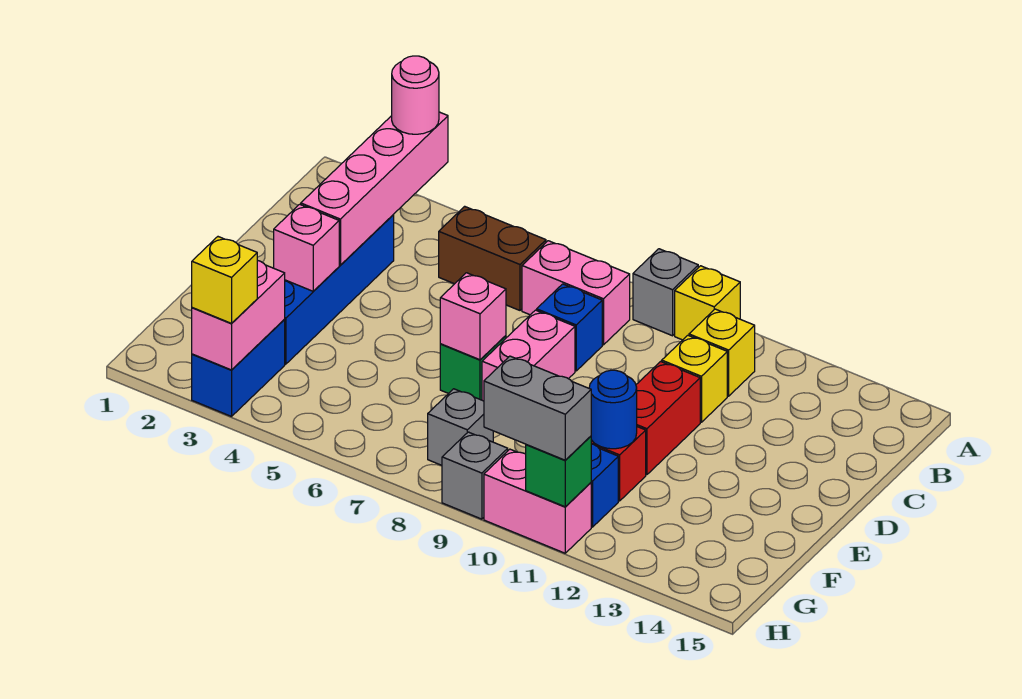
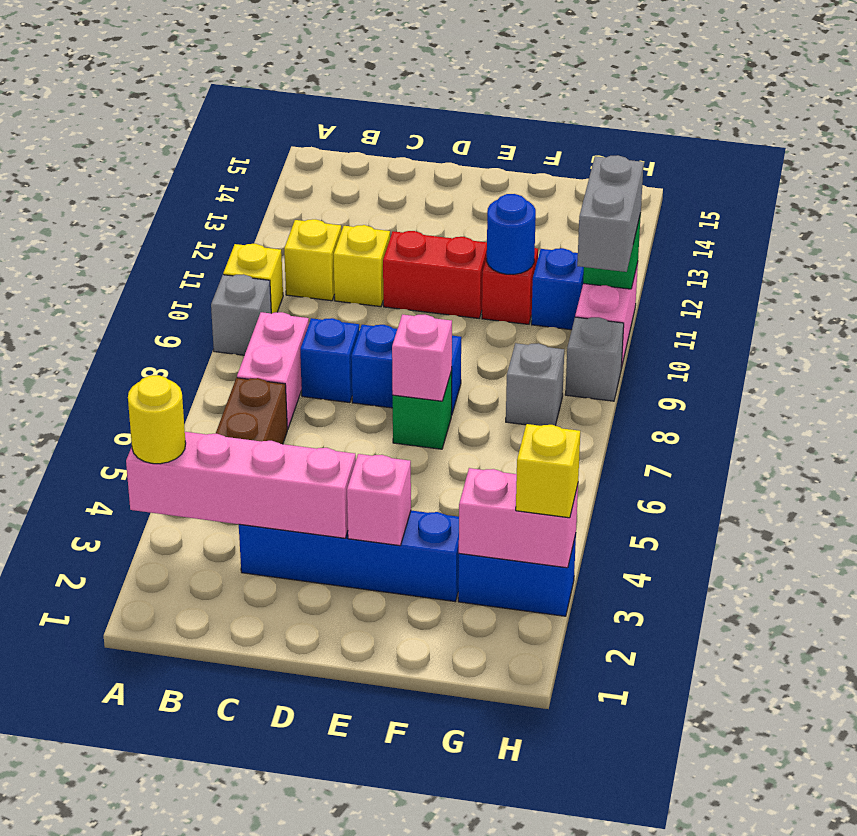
pink round brick A3 level 3 -> yellow round brick A3 level 3
pink brick D8:E8 level 1 -> blue brick D8:E8 level 1

